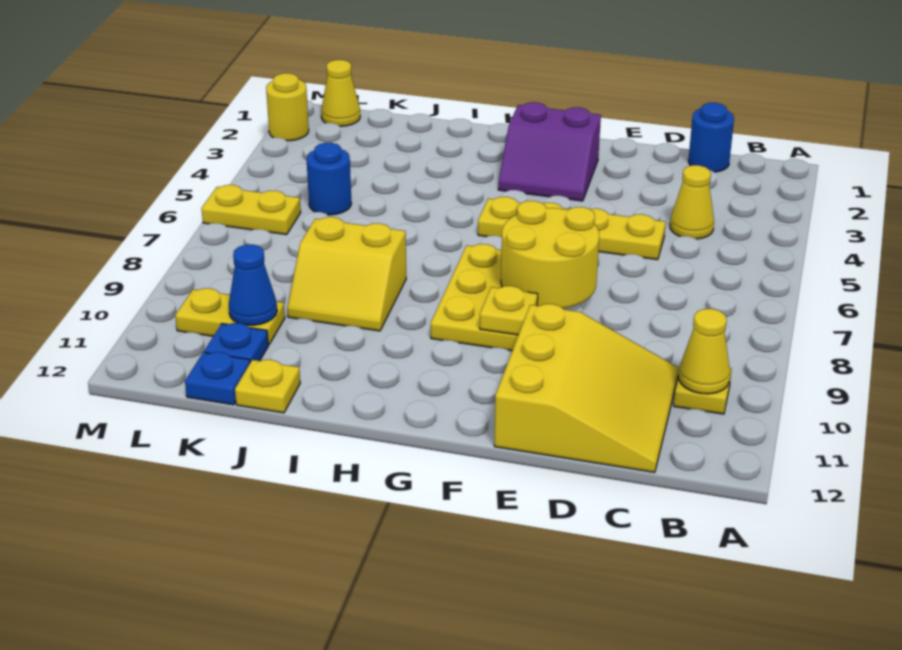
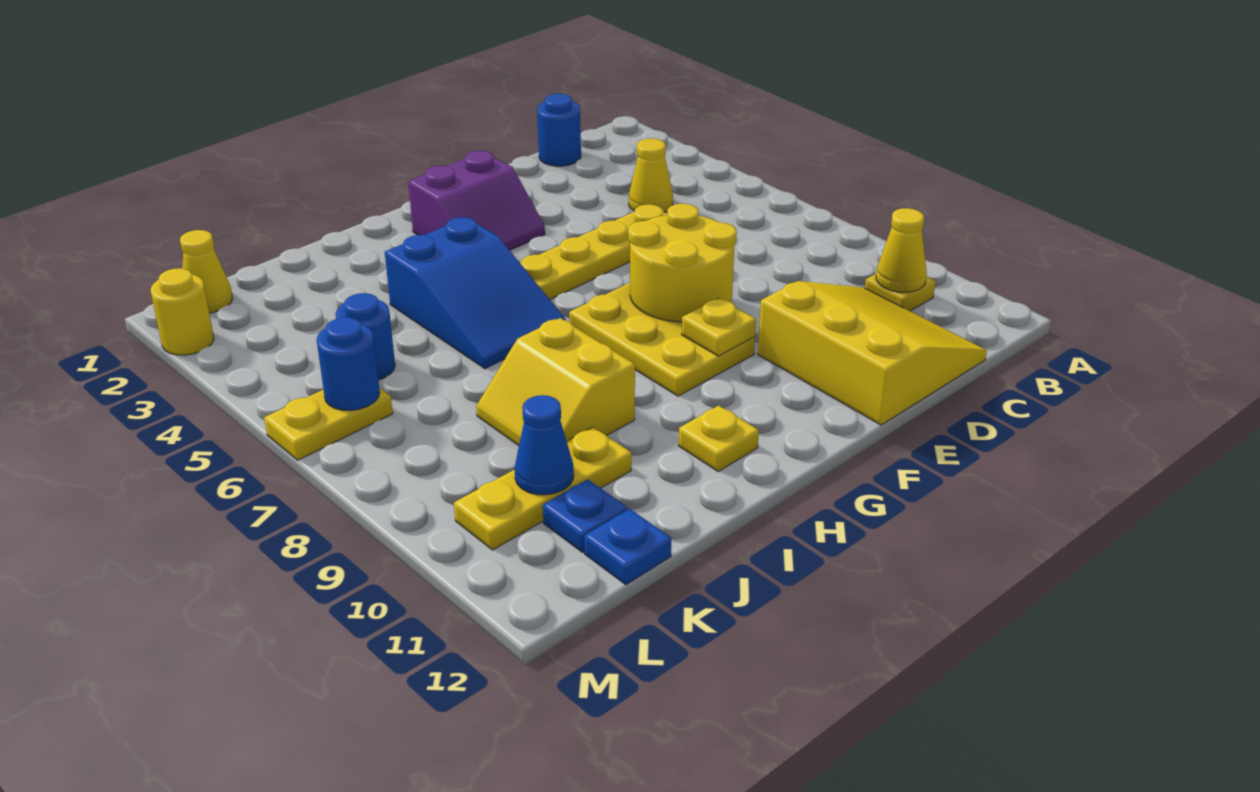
none -> blue slope H4:I6 level 1 top 4
yellow slope I8:J9 level 1 top 8 -> yellow slope I8:J9 level 1 top I
yellow plate J12 level 1 -> yellow plate H11 level 1
yellow plate K10:L10 level 1 -> yellow plate J10:L10 level 1
none -> blue round brick L6 level 2

